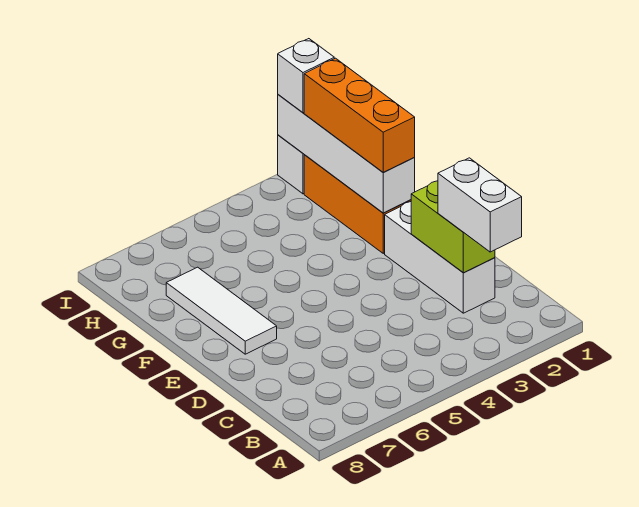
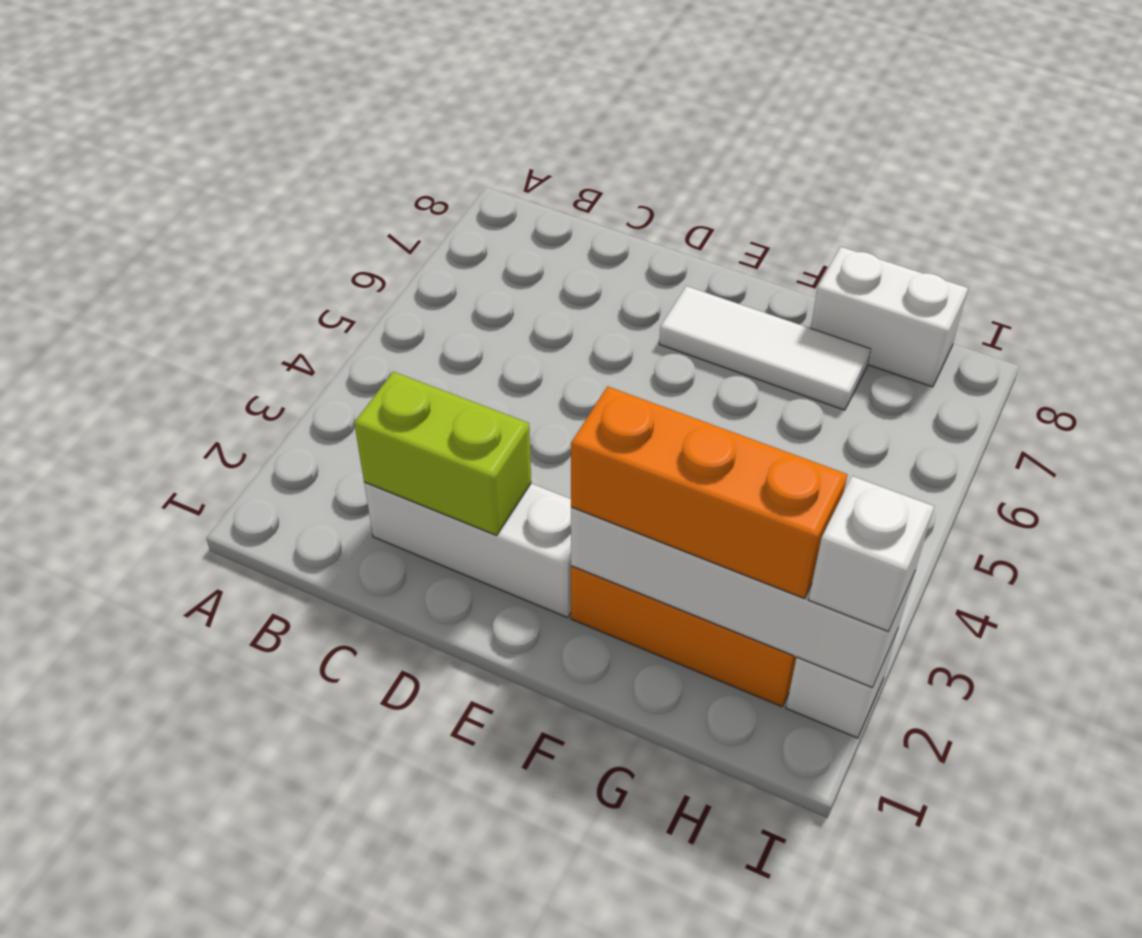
white brick B2:C2 level 3 -> white brick G8:H8 level 1

